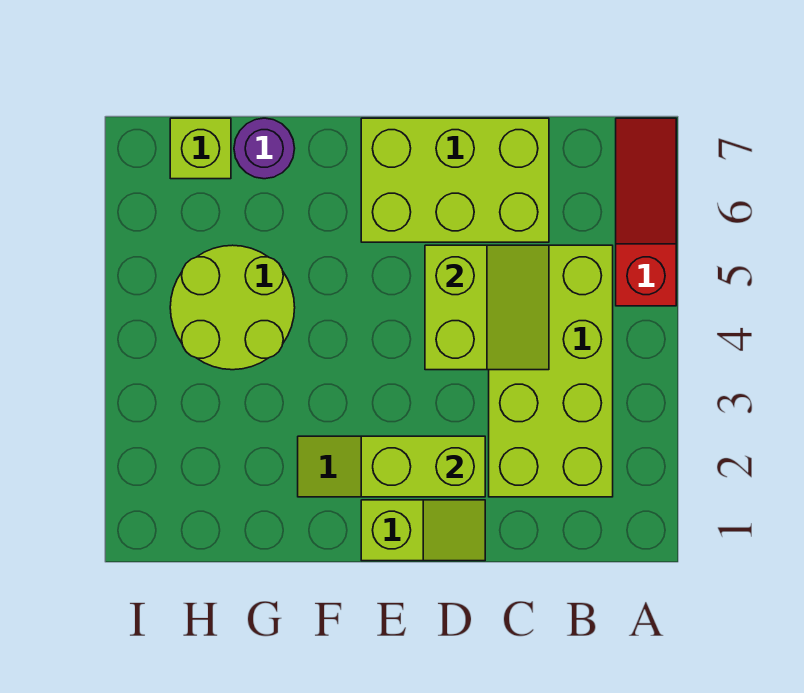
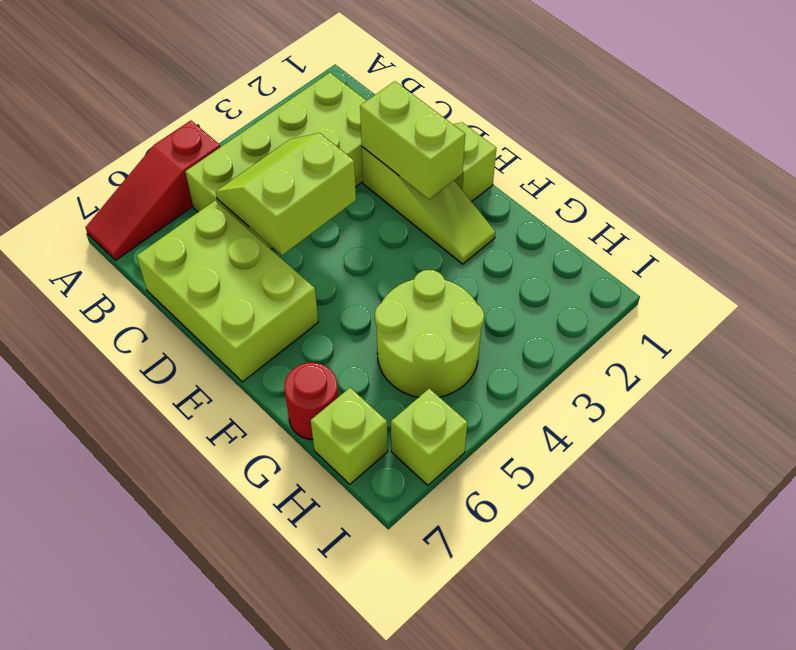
purple round brick G7 level 1 -> red round brick G7 level 1
none -> lime brick I6 level 1

